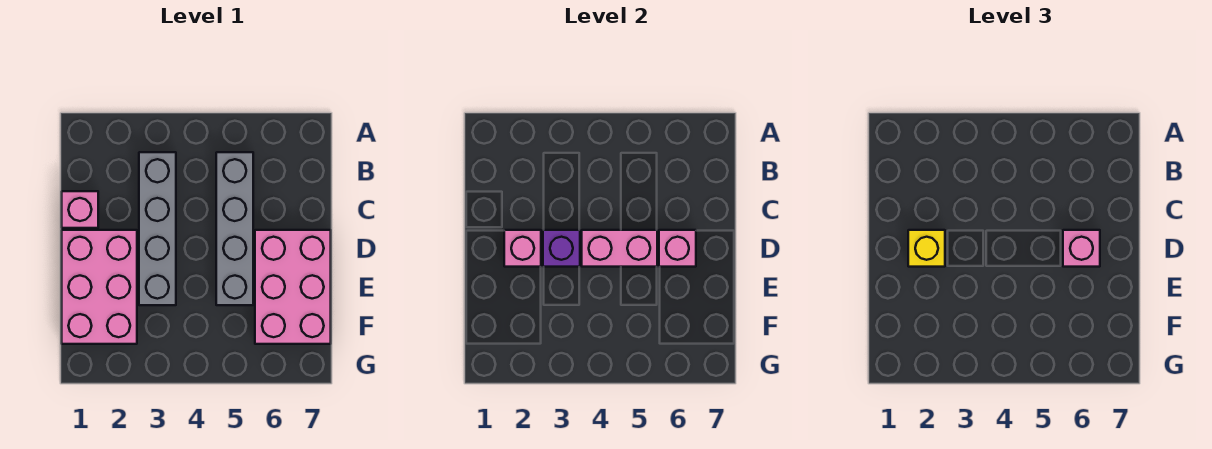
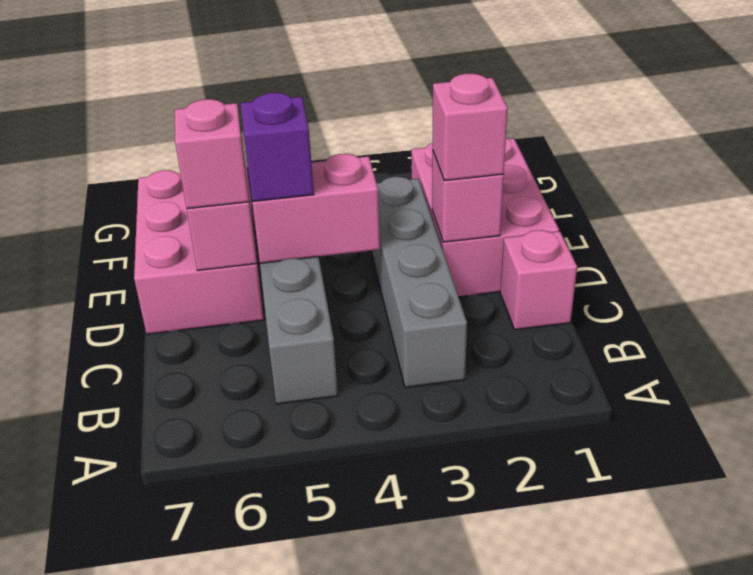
yellow brick D2 level 3 -> pink brick D2 level 3
purple brick D3 level 2 -> purple brick D5 level 3

